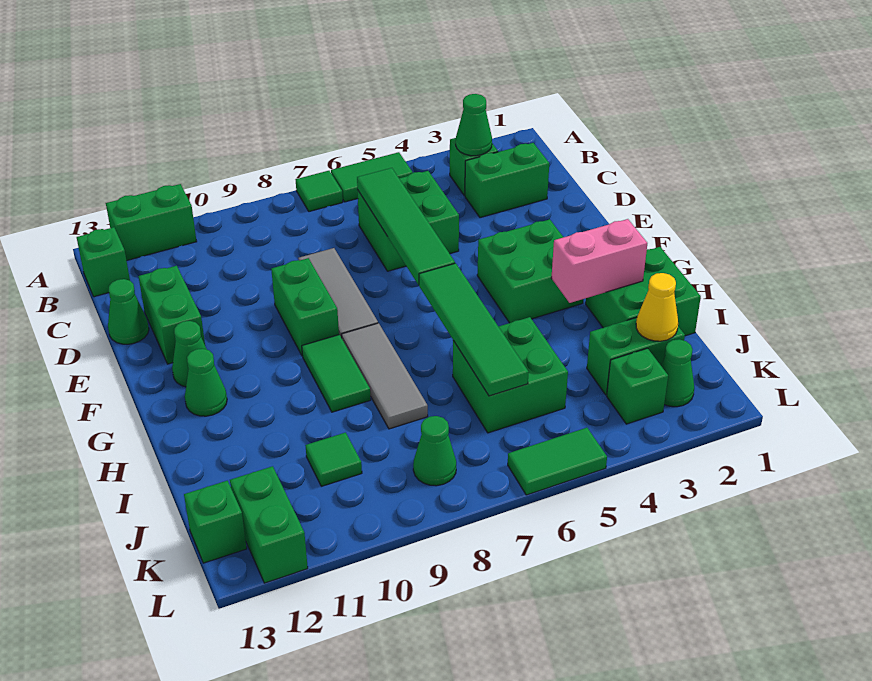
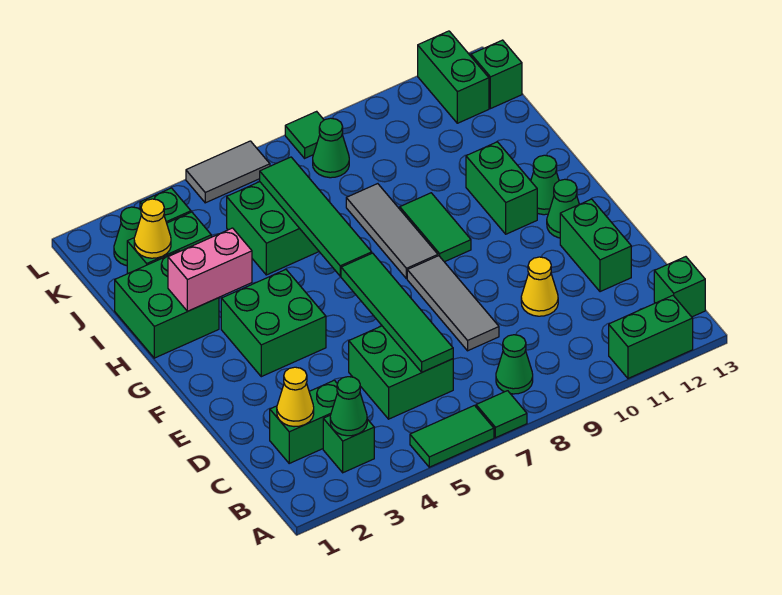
none -> yellow cone C2 level 2
none -> yellow cone D10 level 1
green cone D13 level 1 -> green cone B8 level 1
green brick E9:F9 level 1 -> green brick G11:H11 level 1
green tile J10 level 1 -> green tile L8 level 1
green tile L5:L6 level 1 -> grey tile L5:L6 level 1

